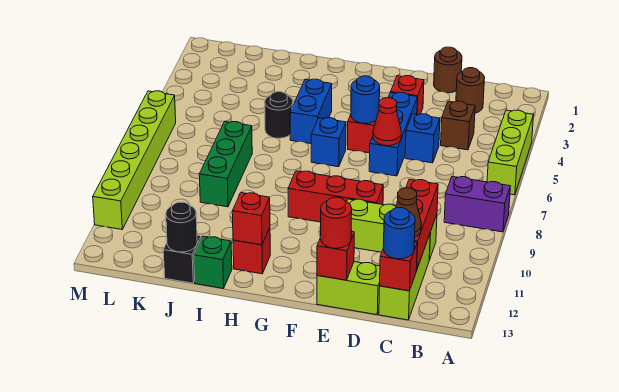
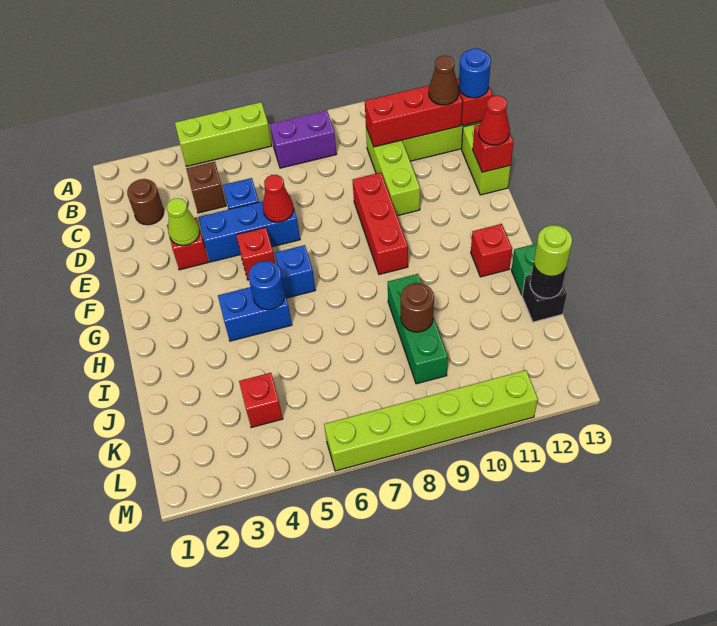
purple brick A8:B8 level 1 -> purple brick B7:B8 level 1
brown round brick D1 level 1 -> brown round brick J9 level 2
none -> lime cone E3 level 2
red round brick E13 level 3 -> red cone E13 level 3
blue round brick F5 level 2 -> blue round brick H5 level 2
red brick H12 level 2 -> red brick K4 level 1
black round brick I5 level 1 -> none
green brick J7:J9 level 1 -> green brick I9:K9 level 1
none -> lime round brick J13 level 3

